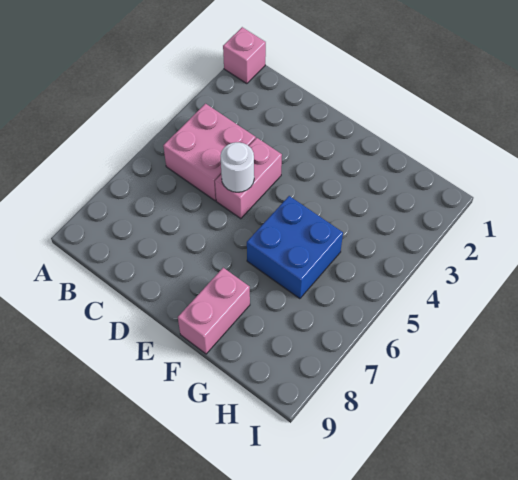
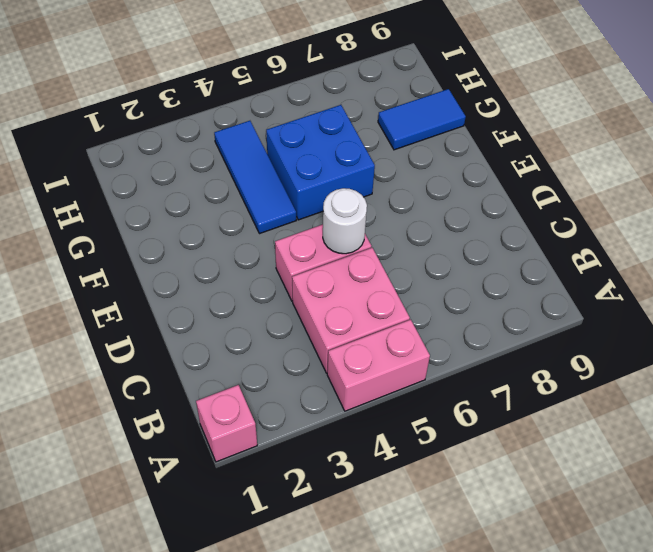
none -> blue tile F4:H4 level 1
pink brick F8:F9 level 1 -> pink brick A4:A5 level 1
none -> blue tile G8:G9 level 1

